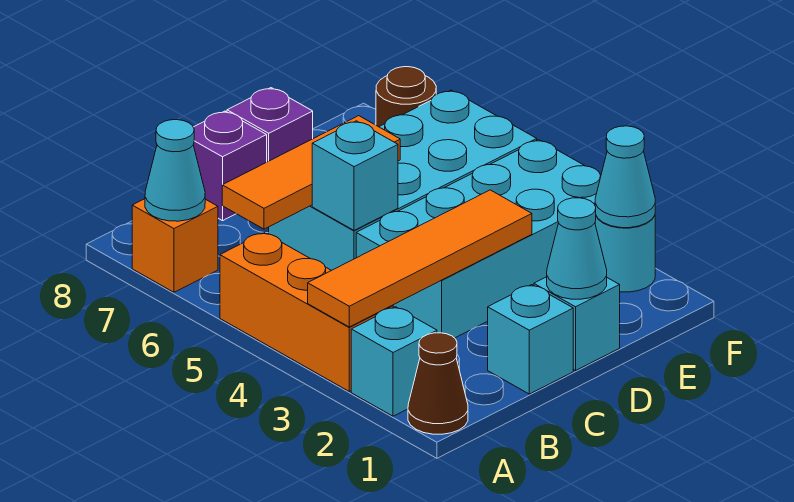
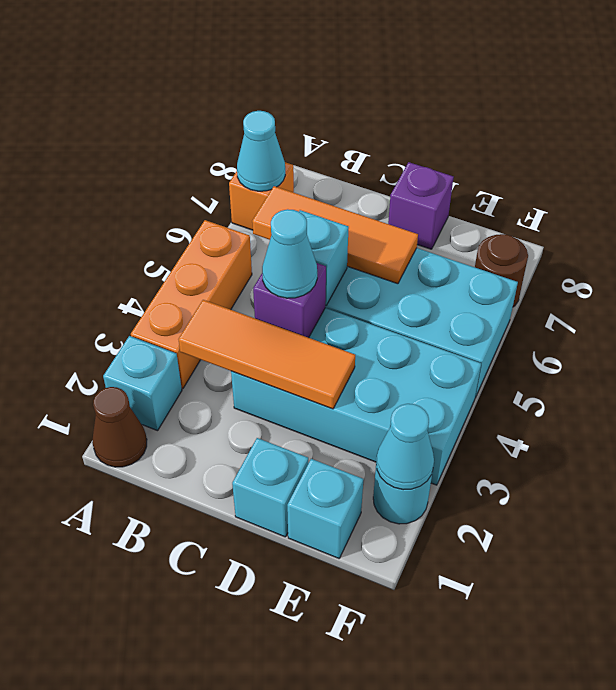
orange tile A3:D3 level 2 -> orange tile B3:D3 level 2
cyan brick C1 level 1 -> cyan brick E1 level 1
purple brick C8 level 1 -> purple brick C4 level 2
cyan cone D1 level 2 -> cyan cone C4 level 3

